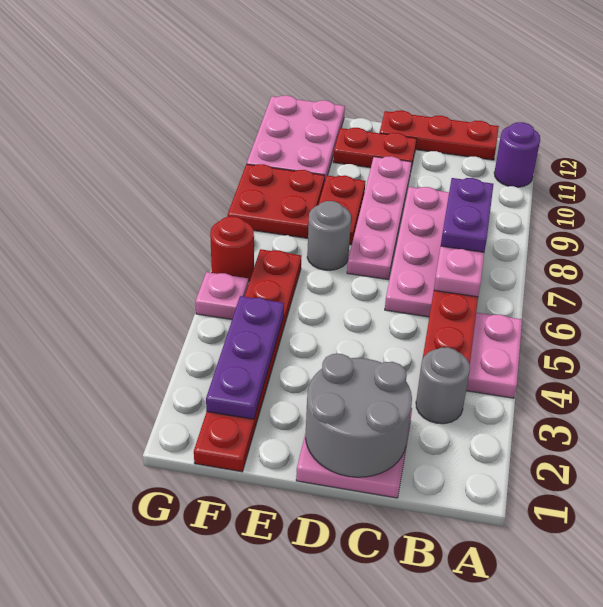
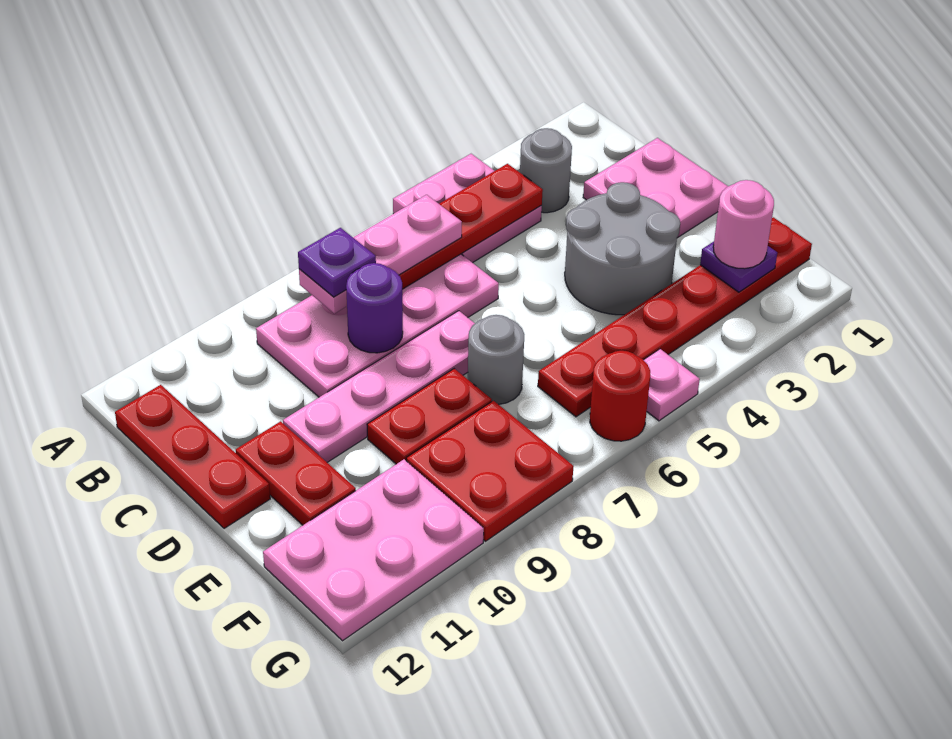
purple round brick A11 level 1 -> purple round brick C8 level 2
purple plate B7:B8 level 4 -> purple plate B8 level 4
grey round brick C1:D2 level 2 -> grey round brick D3:E4 level 1
purple plate F2:F4 level 2 -> purple plate F2 level 2
none -> pink round brick F2 level 3

